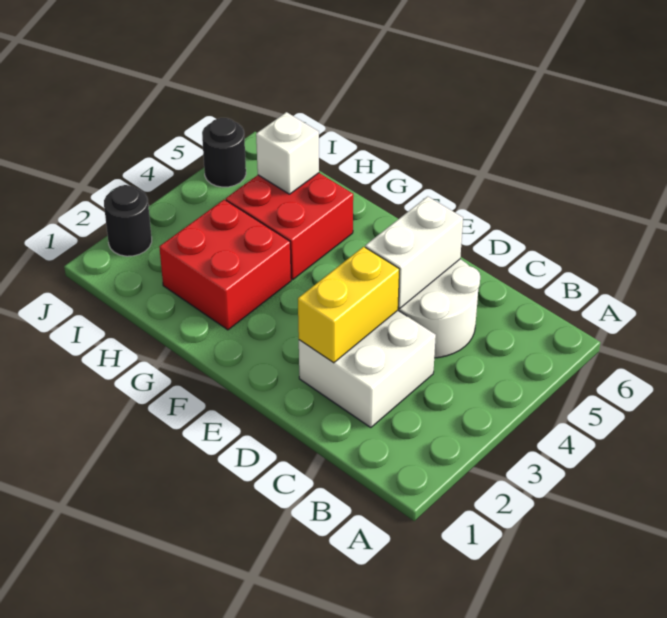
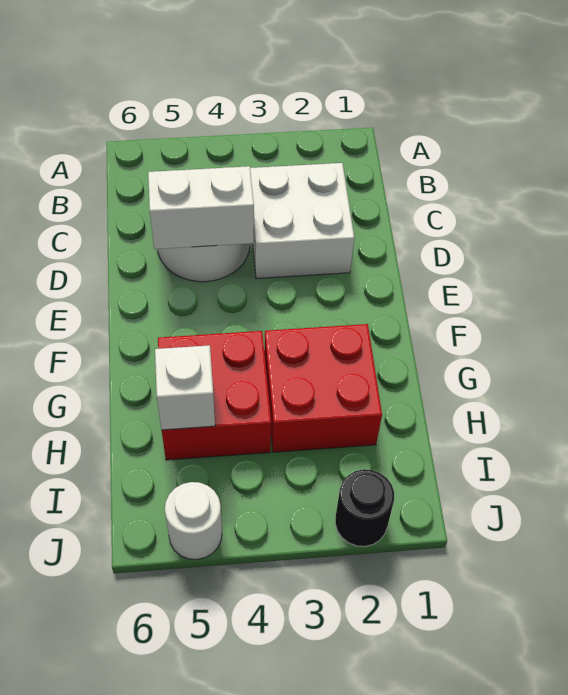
yellow brick D2:D3 level 2 -> none
black round brick J5 level 1 -> white round brick J5 level 1

